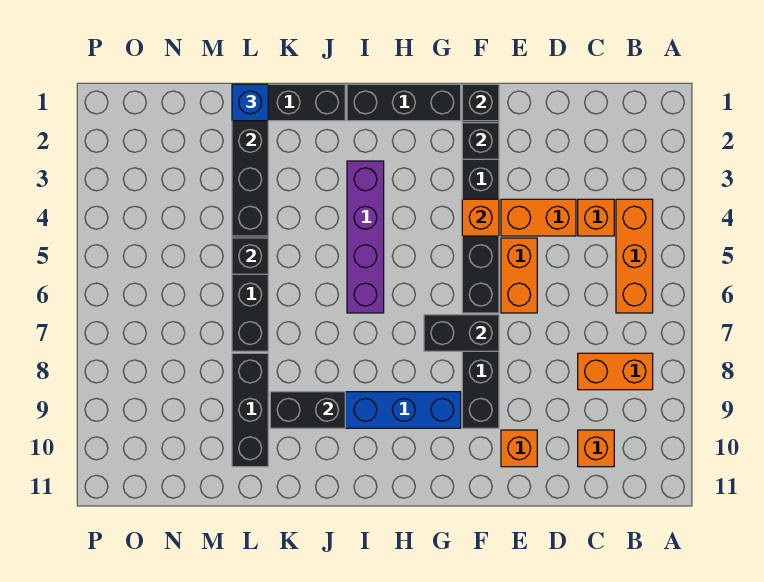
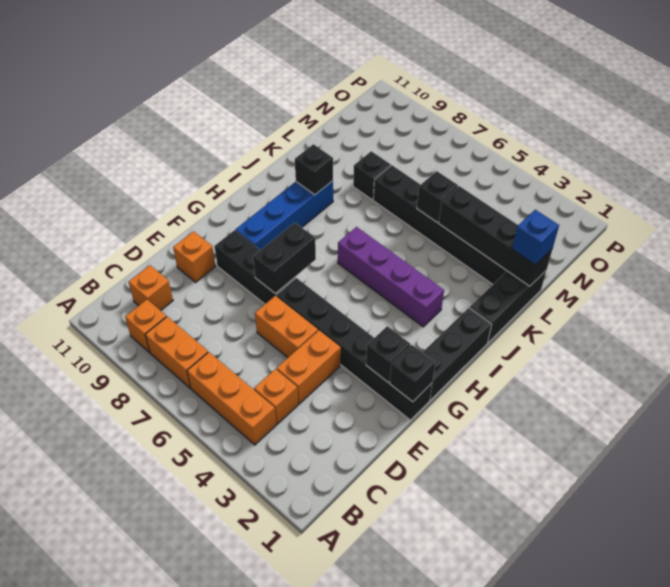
orange brick B8:C8 level 1 -> orange brick B7:B8 level 1
orange brick F4 level 2 -> orange brick B9 level 1
black brick J9:K9 level 2 -> black brick J9 level 2
black brick L8:L10 level 1 -> black brick L8 level 1

